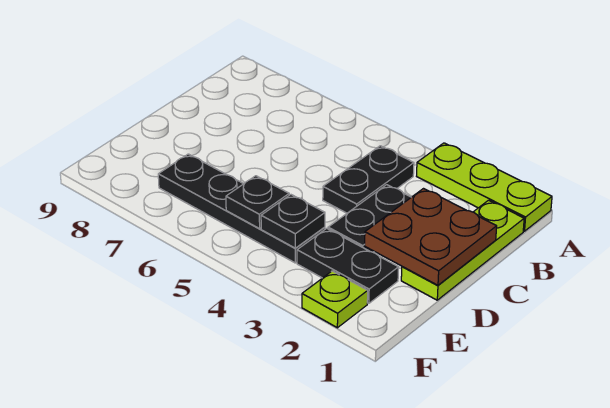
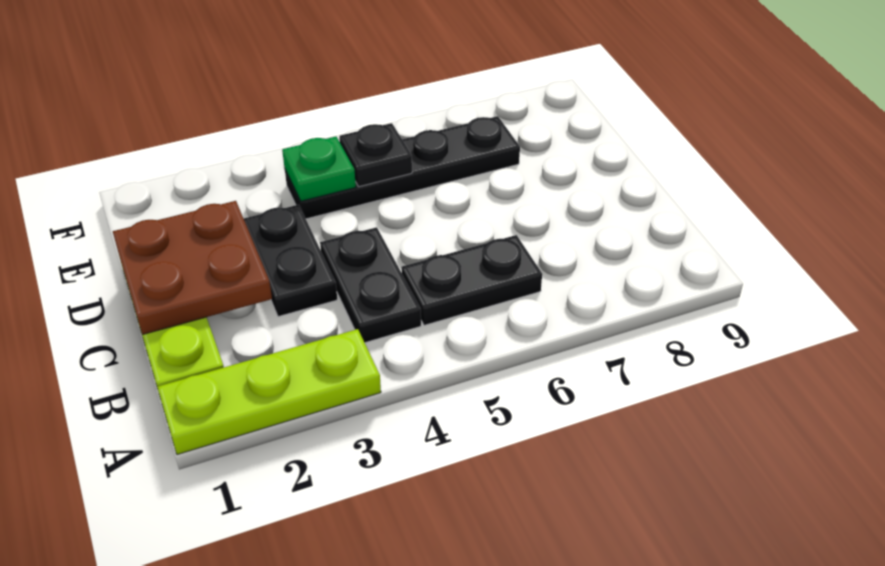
black plate E2:E3 level 1 -> black plate B5:B6 level 1
black plate E4 level 2 -> green plate E4 level 2
lime plate F2 level 1 -> none

